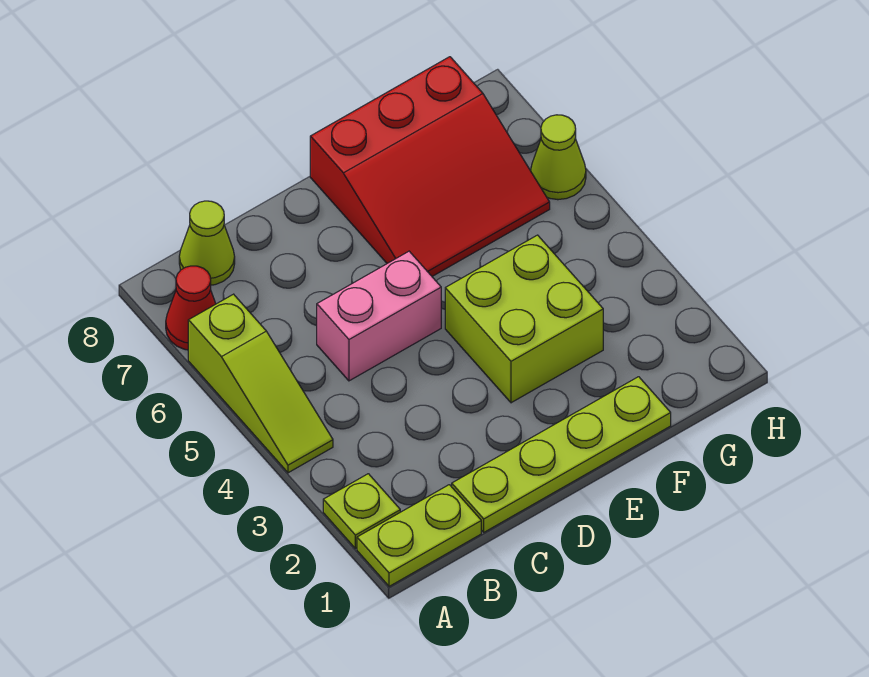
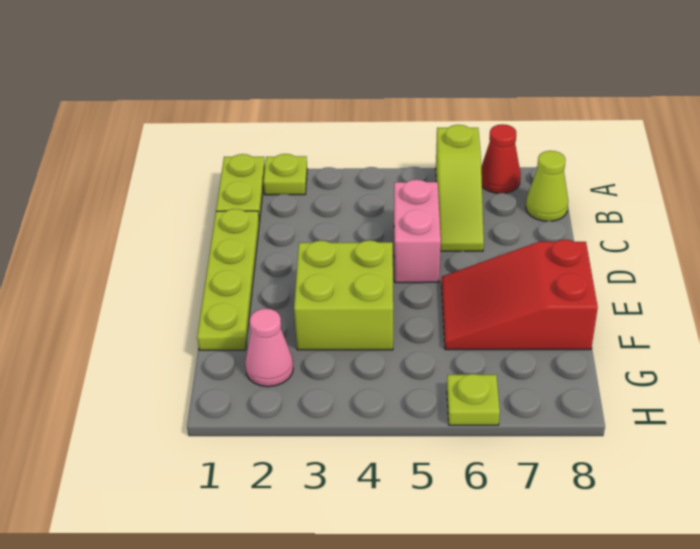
lime slope A4:A6 level 1 top 6 -> lime slope A6:C6 level 1 top A
red slope E6:G8 level 1 top 8 -> red slope E6:F8 level 1 top 8
none -> pink cone G2 level 1
lime cone H6 level 1 -> lime plate H6 level 1

